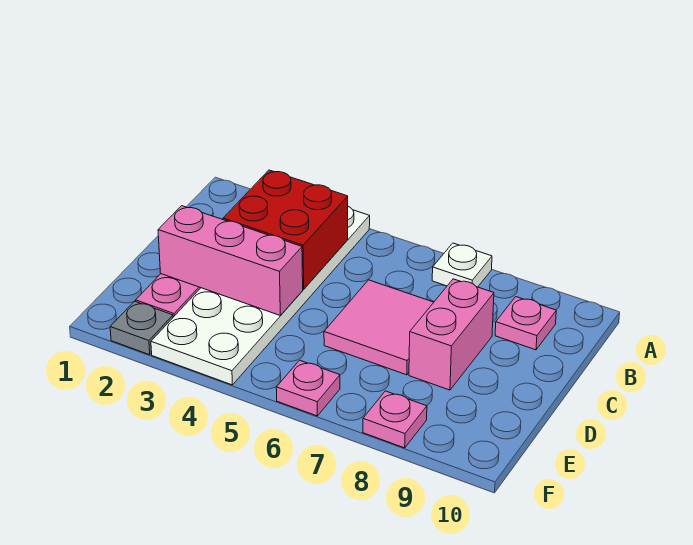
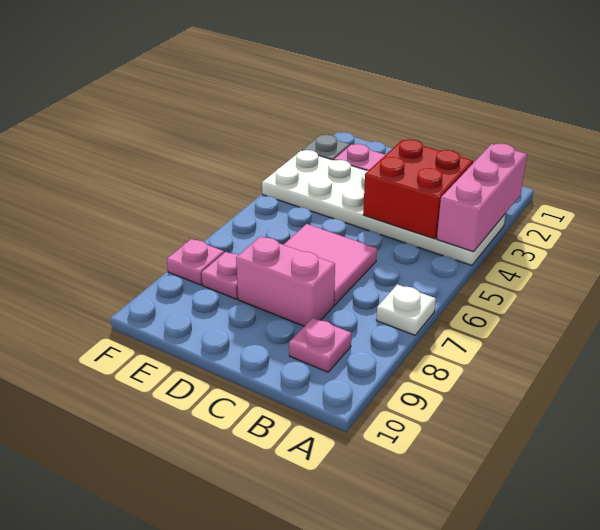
pink brick D2:D4 level 2 -> pink brick A2:A4 level 2
pink plate F6 level 1 -> pink plate E8 level 1

